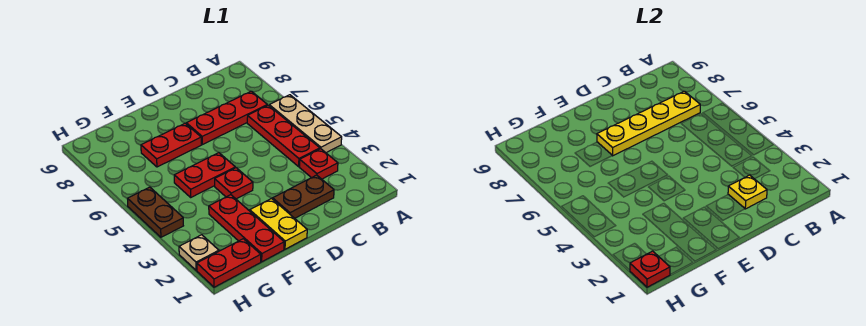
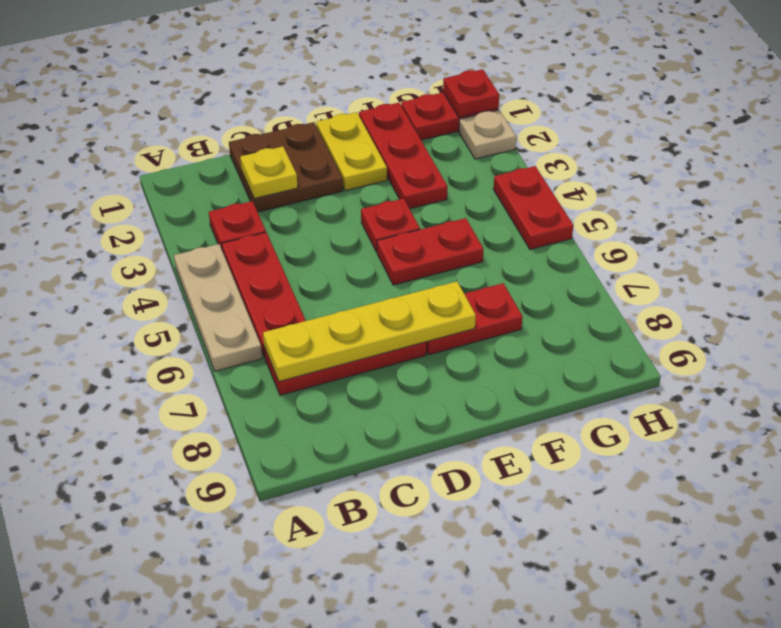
brown plate C2:D2 level 1 -> brown plate C1:D2 level 1
brown plate H4:H5 level 1 -> red plate H4:H5 level 1

